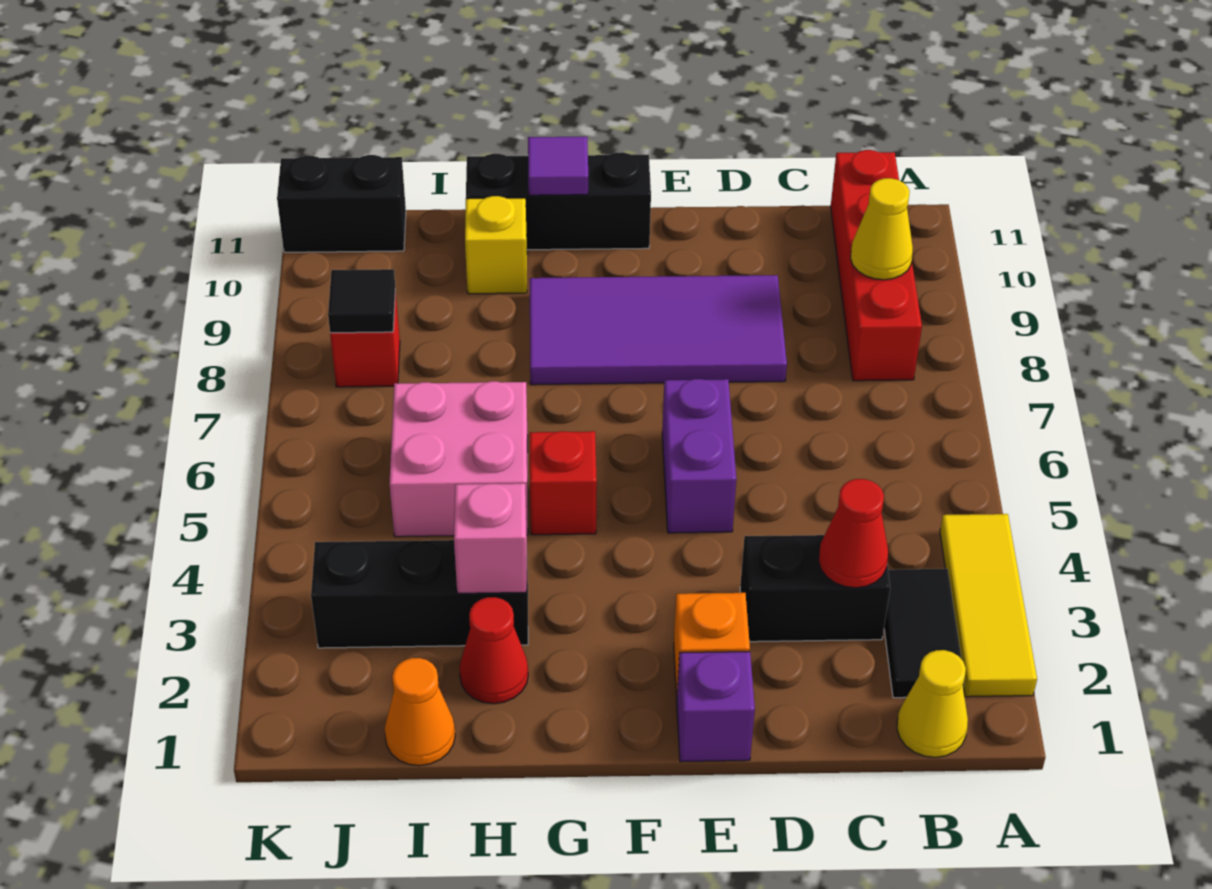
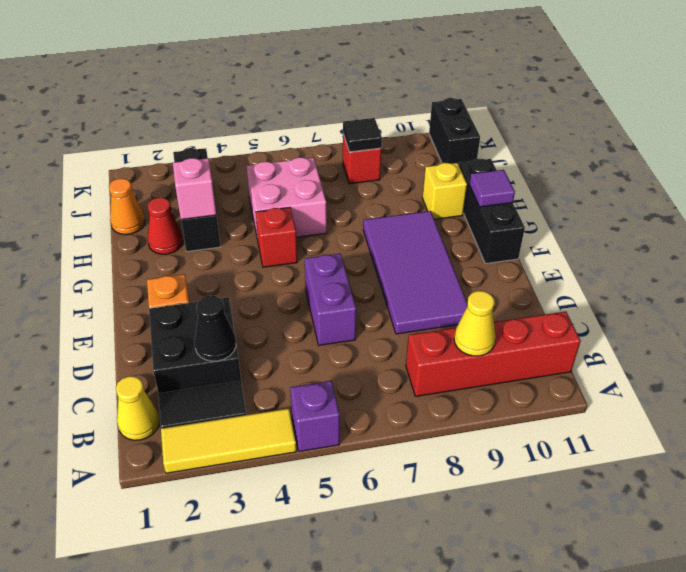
black brick C3:D3 level 1 -> black brick C2:D3 level 1
red cone C3 level 2 -> black cone C3 level 2
purple brick E1 level 1 -> purple brick A5 level 1
purple brick E5:E6 level 1 -> purple brick D6:E6 level 1

